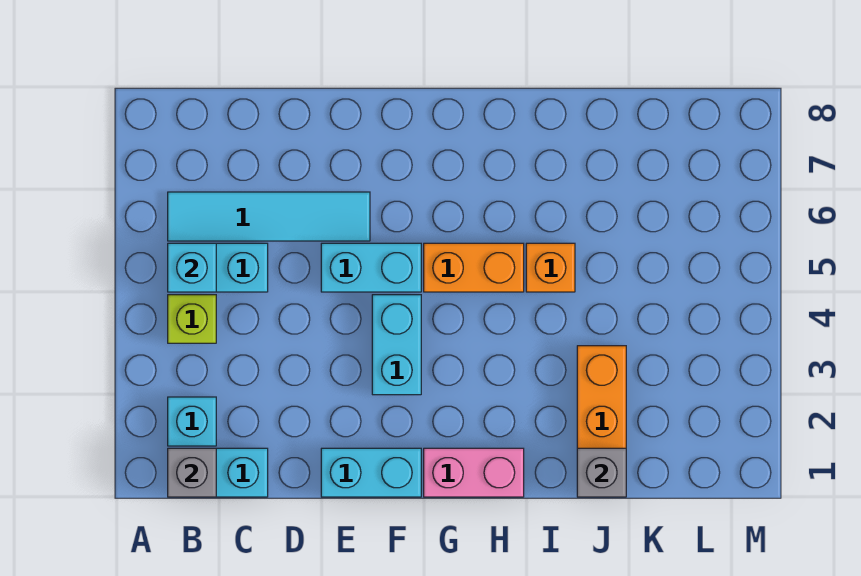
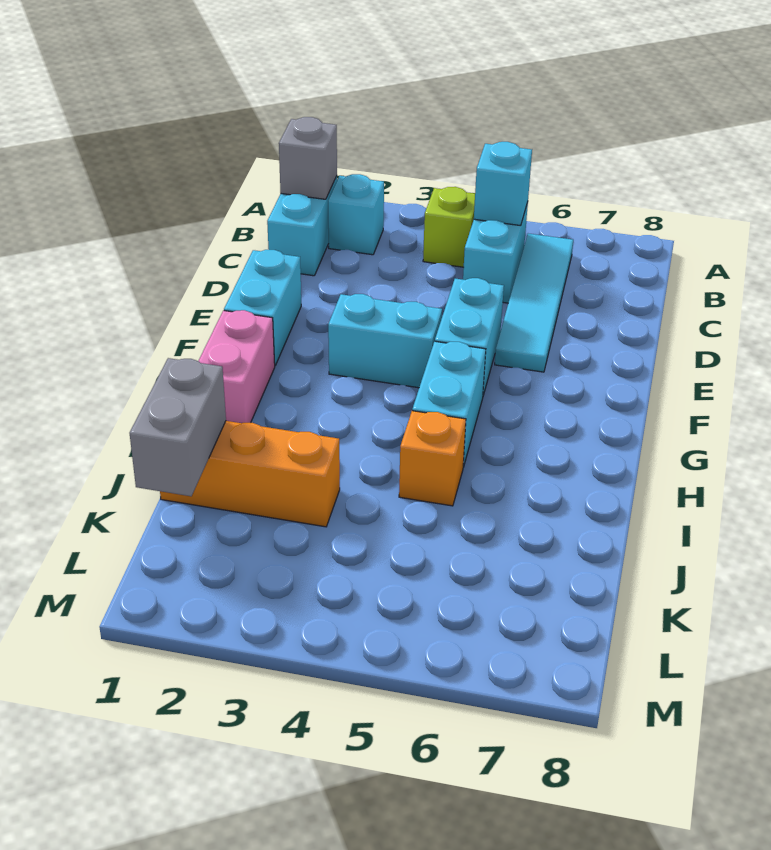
orange brick G5:H5 level 1 -> cyan brick G5:H5 level 1
grey brick J1 level 2 -> grey brick J1:K1 level 2

